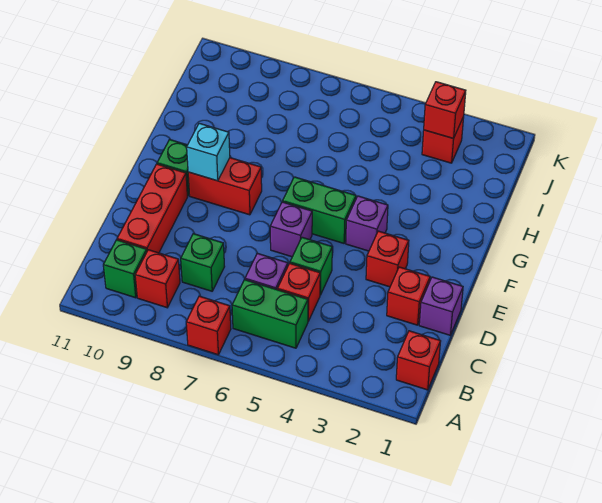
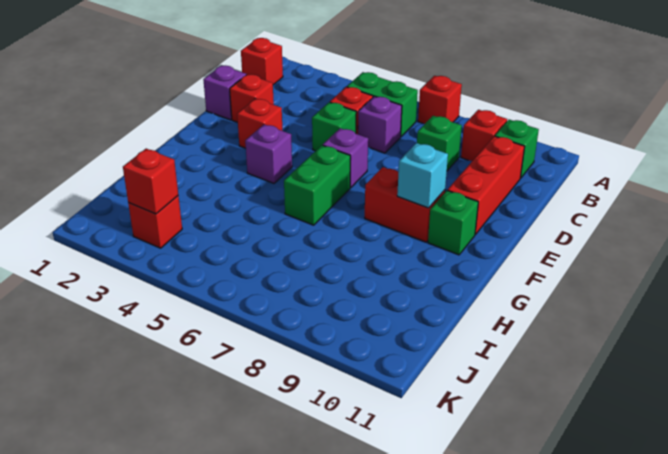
green brick F5:F6 level 1 -> green brick F6:G6 level 1

